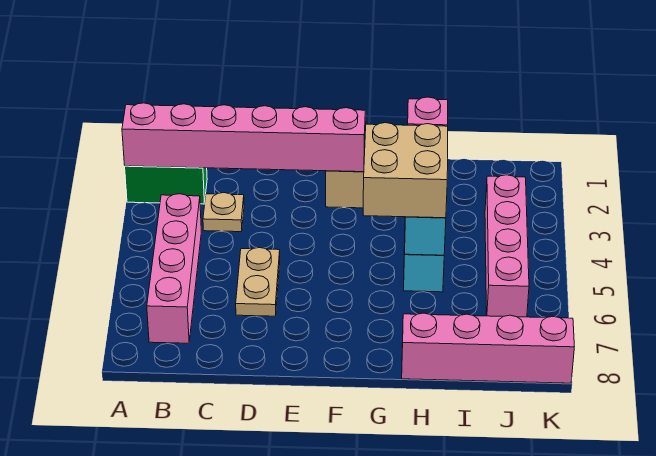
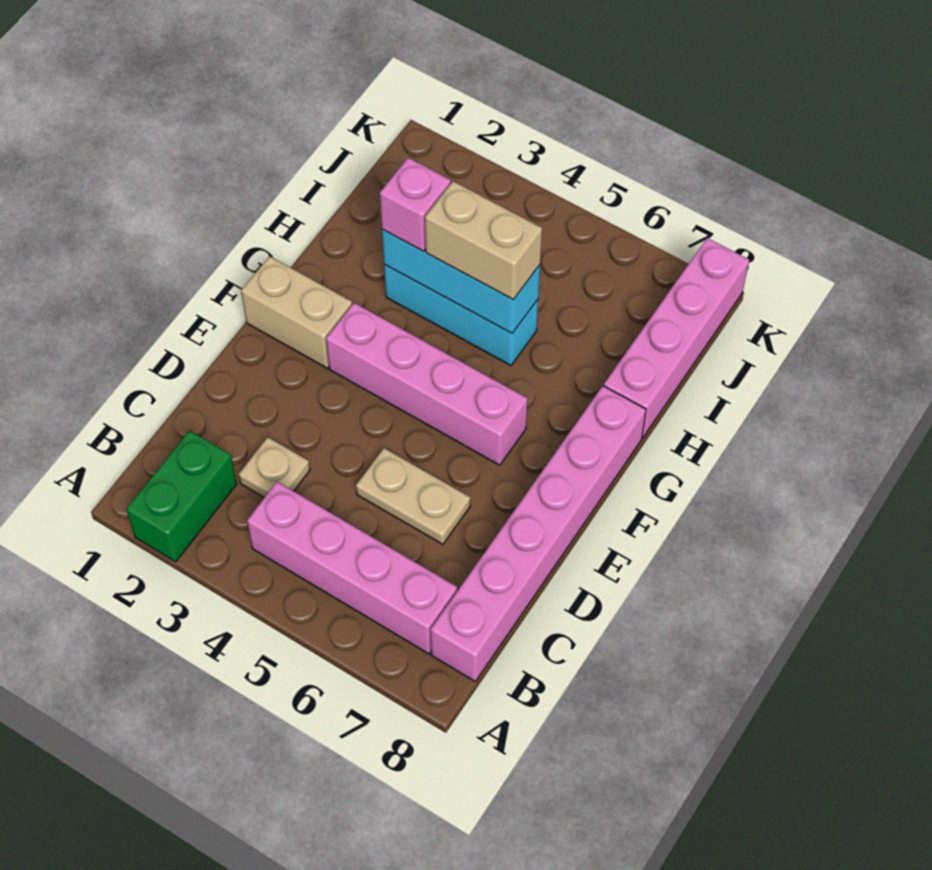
pink brick A2:F2 level 2 -> pink brick B8:G8 level 1
tan brick G4:H5 level 3 -> tan brick H4:H5 level 3
pink brick J3:J6 level 1 -> pink brick F3:F6 level 1

